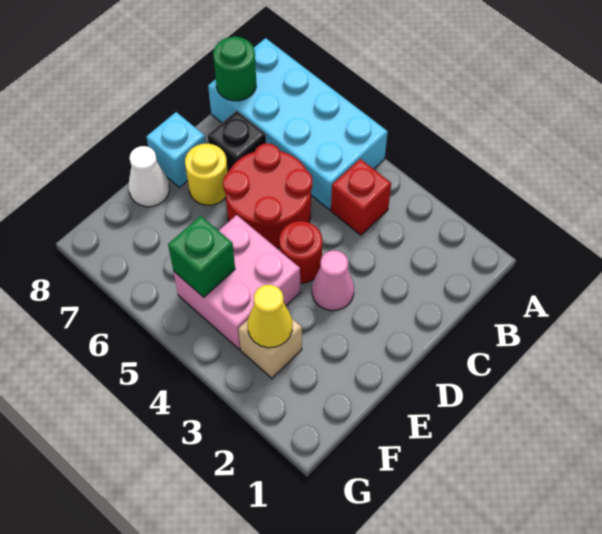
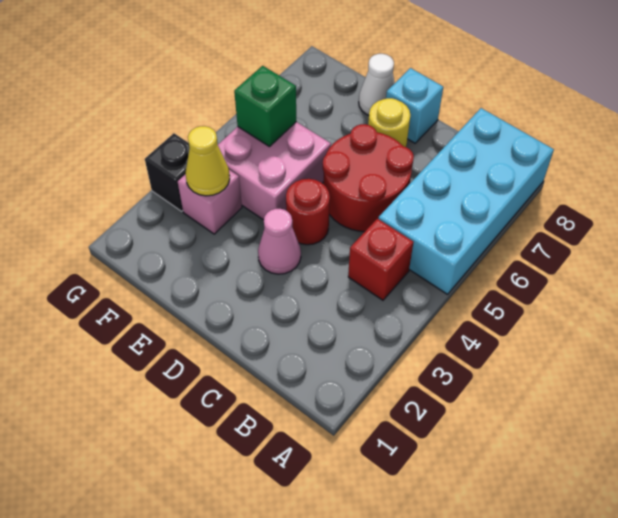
green round brick B8 level 2 -> none
black brick C7 level 1 -> black brick G3 level 1
tan brick F3 level 1 -> pink brick F3 level 1

